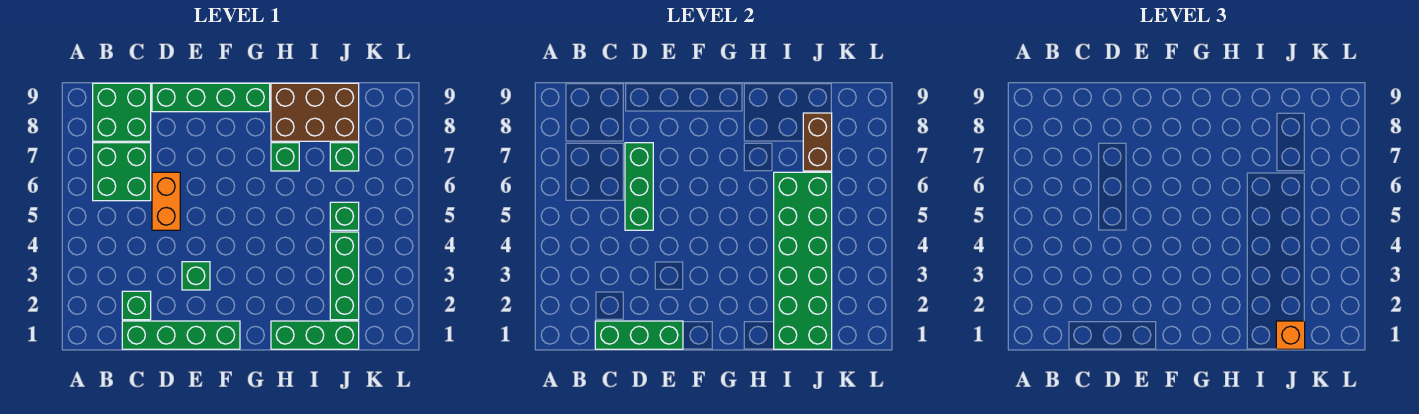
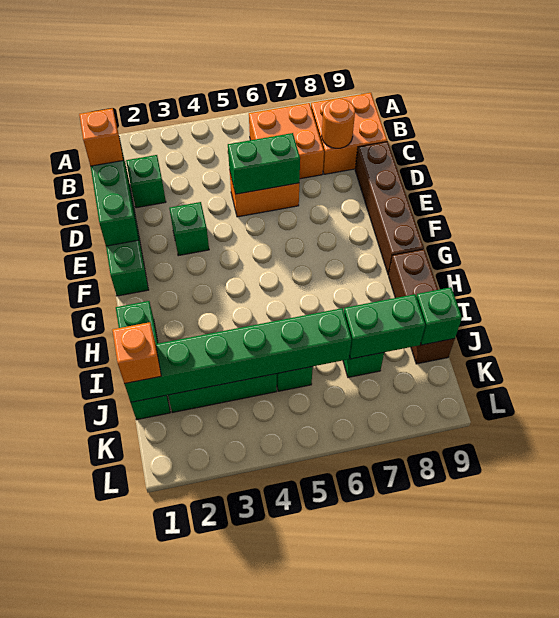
green brick B6:C7 level 1 -> orange brick B6:C7 level 1
green brick B8:C9 level 1 -> orange brick B8:C9 level 1
none -> orange brick C1 level 3
none -> orange round brick C8 level 2
green brick D5:D7 level 2 -> green brick D5:D6 level 2
green brick D9:G9 level 1 -> brown brick D9:G9 level 1
green brick H7 level 1 -> green brick J9 level 2
brown brick H8:J9 level 1 -> brown brick H9:J9 level 1
green brick I1:J6 level 2 -> green brick J1:J6 level 2
brown brick J7:J8 level 2 -> green brick J7:J8 level 2

